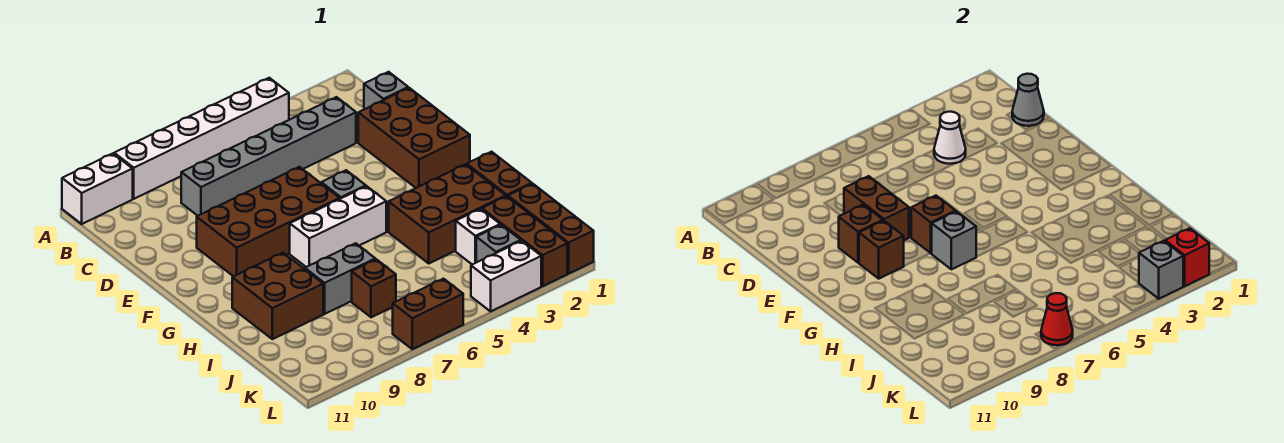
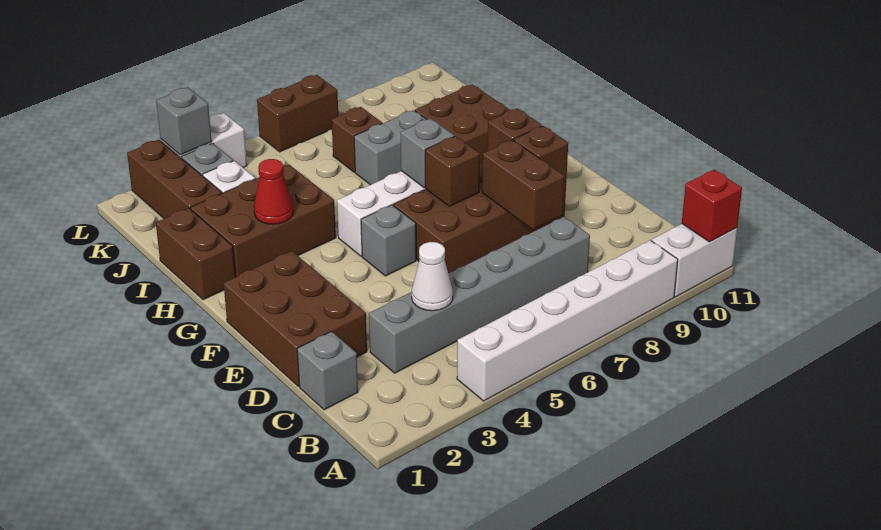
grey cone C1 level 2 -> none
brown brick J1:L1 level 1 -> none
red brick L2 level 2 -> red brick A11 level 2
red cone L7 level 2 -> red cone H3 level 2

